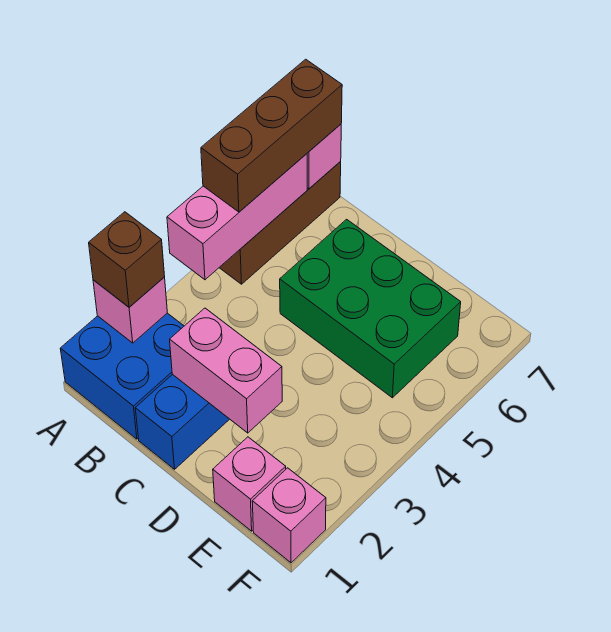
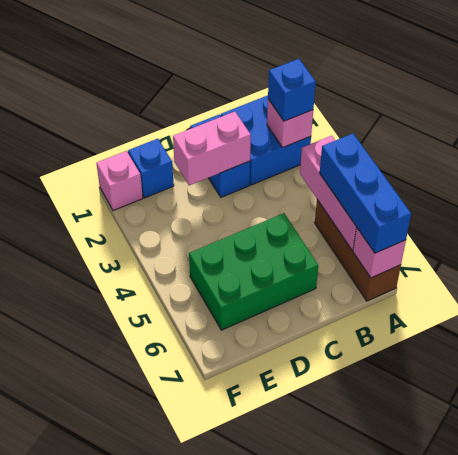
brown brick A2 level 3 -> blue brick A2 level 3
brown brick A5:A7 level 3 -> blue brick A5:A7 level 3
pink brick E1 level 1 -> blue brick E1 level 1

